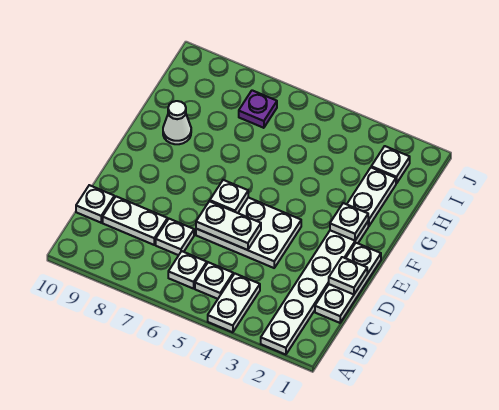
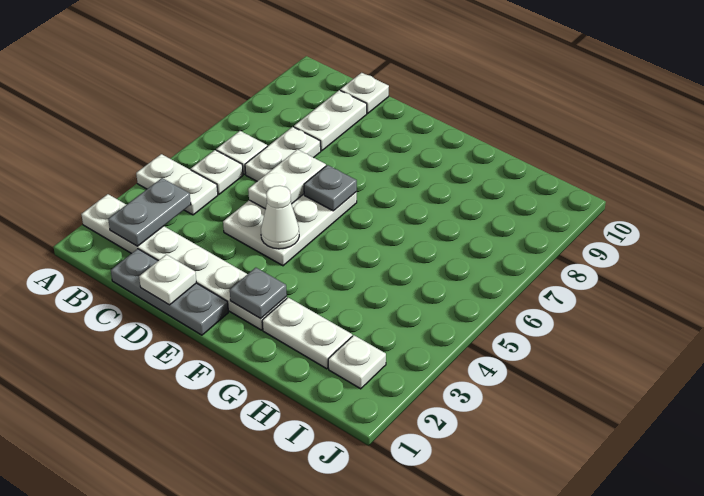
none -> grey plate B2:B3 level 2
white plate C1:E1 level 1 -> grey plate C1:E1 level 1
white plate C7 level 1 -> white plate C6:C7 level 1
white plate E6 level 2 -> grey plate E6 level 2
white plate F2 level 2 -> grey plate F2 level 2
white cone G9 level 1 -> white cone E4 level 2
purple plate I7 level 1 -> none

